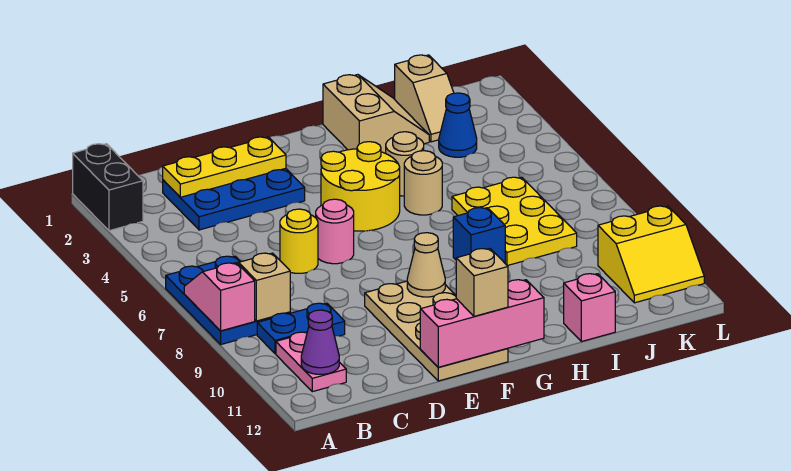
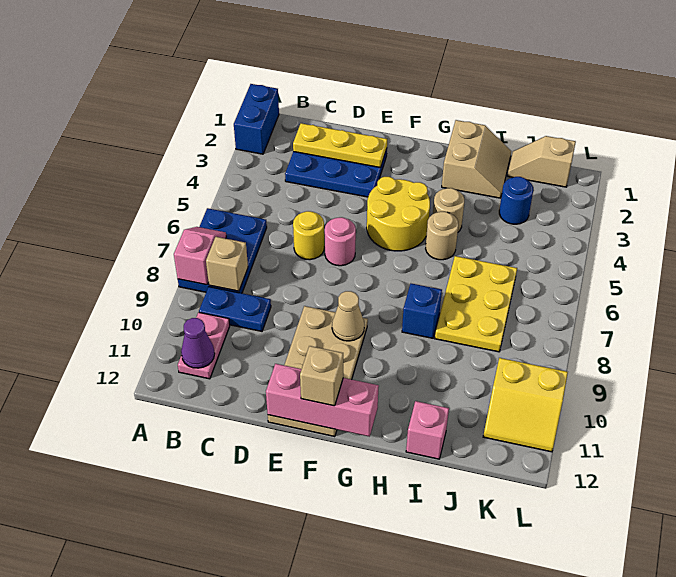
black brick A1:A2 level 1 -> blue brick A1:A2 level 1
tan slope J1:J2 level 1 top 1 -> tan slope J1:K1 level 1 top K
blue cone J3 level 1 -> blue round brick J3 level 1

